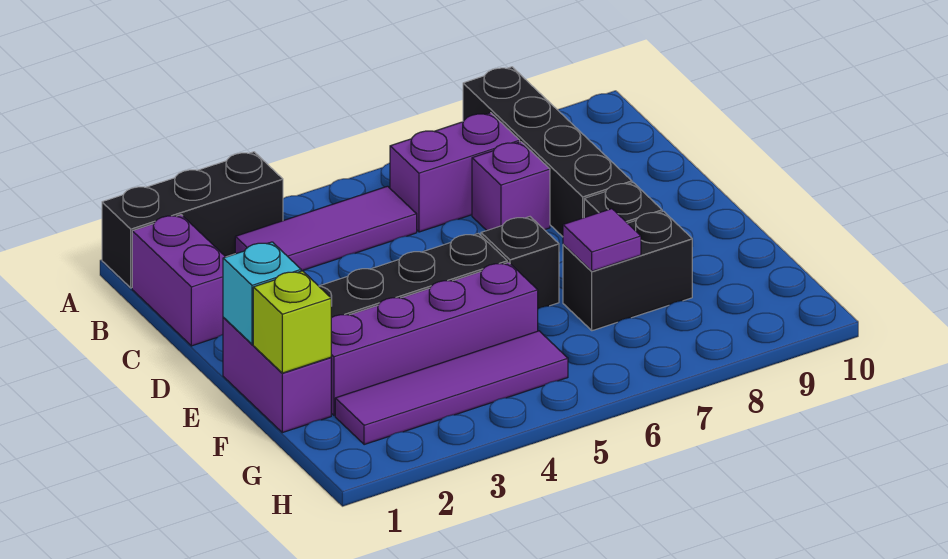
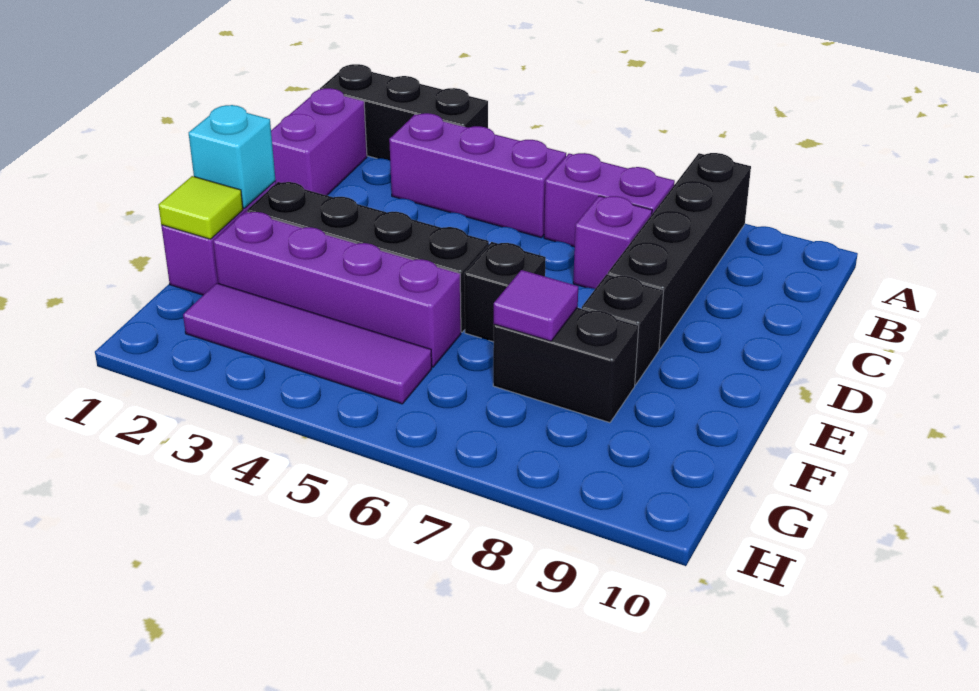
purple tile B3:B5 level 1 -> purple brick B3:B5 level 1
lime brick F1 level 2 -> lime tile F1 level 2

